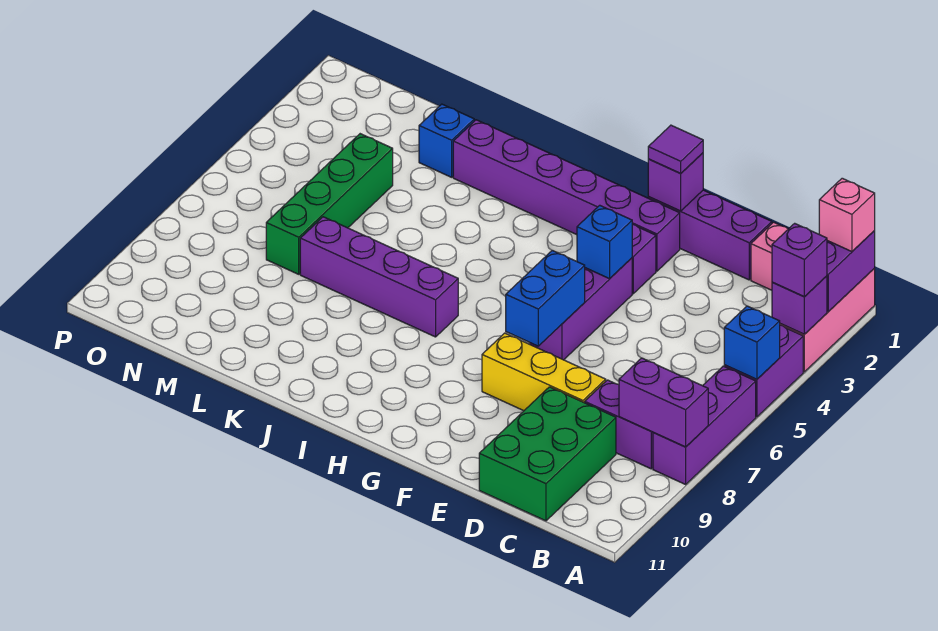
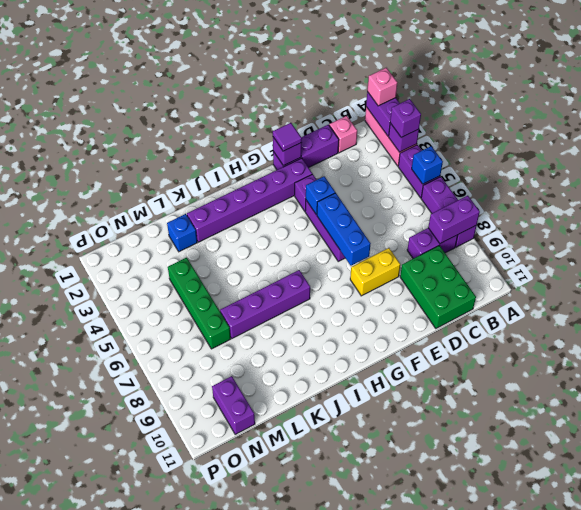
yellow brick D8:F8 level 1 -> yellow brick E8:F8 level 1
blue brick F6:F7 level 2 -> blue brick F5:F7 level 2
none -> purple brick N10:N11 level 1

